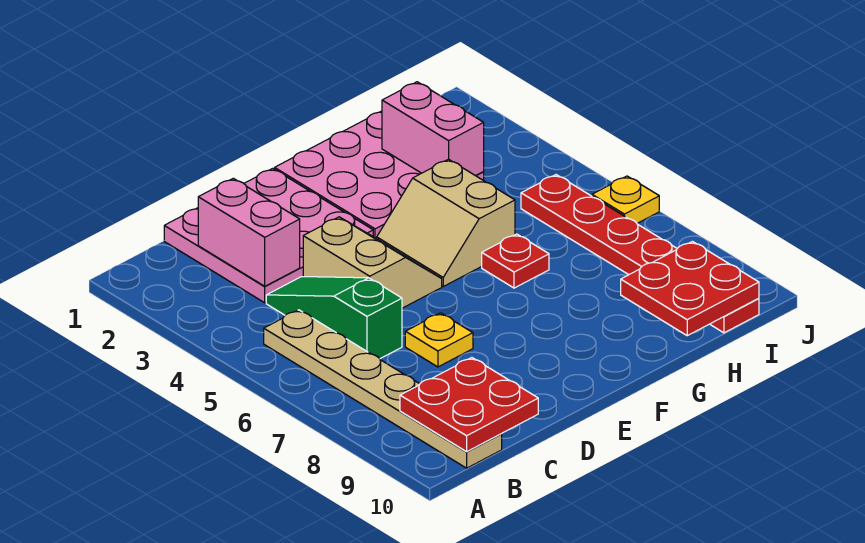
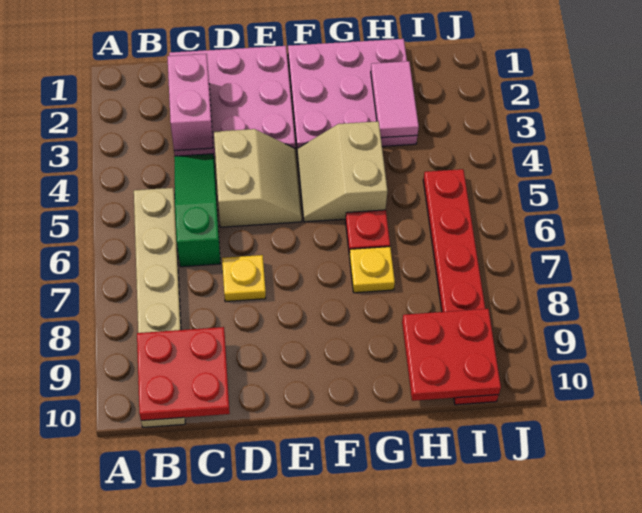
pink brick H2:H3 level 2 -> pink tile H2:H3 level 2
yellow plate J6 level 1 -> yellow plate G7 level 1

